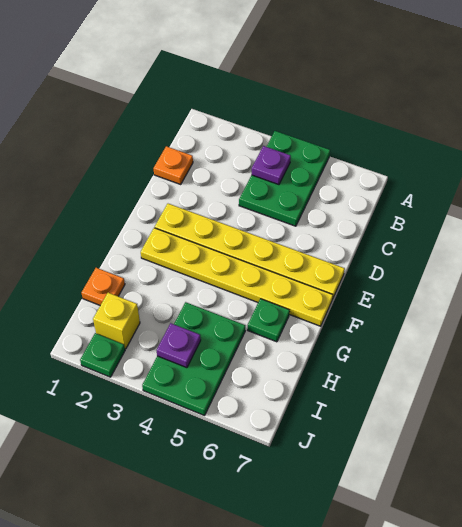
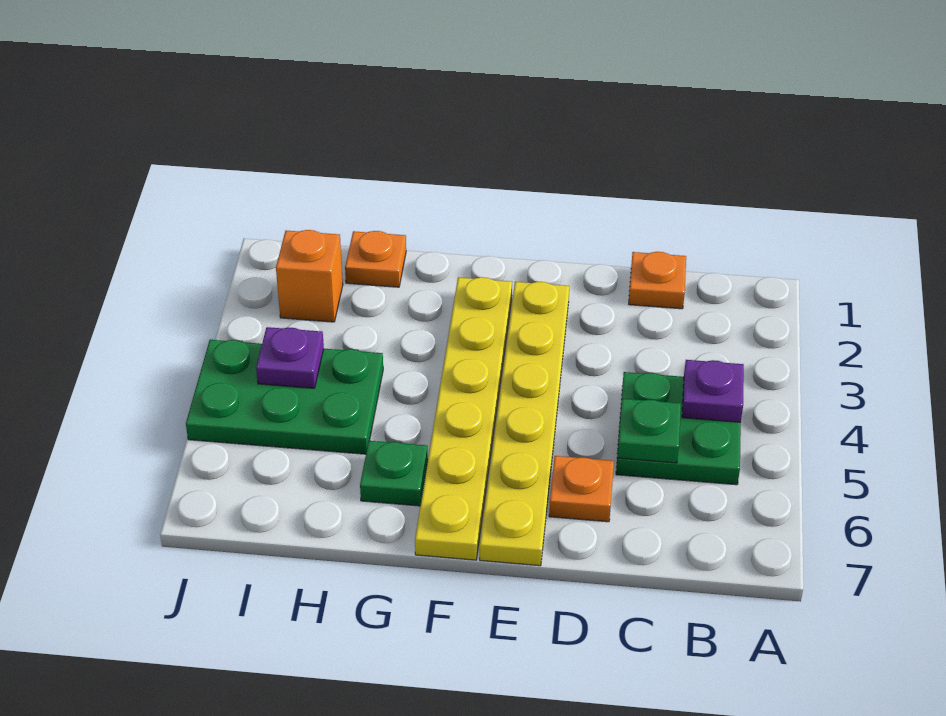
green plate A4:C5 level 1 -> green plate B4:C5 level 1
none -> orange plate D6 level 1
yellow brick I2 level 1 -> orange brick I2 level 1
green plate J2 level 1 -> green plate C5 level 2

